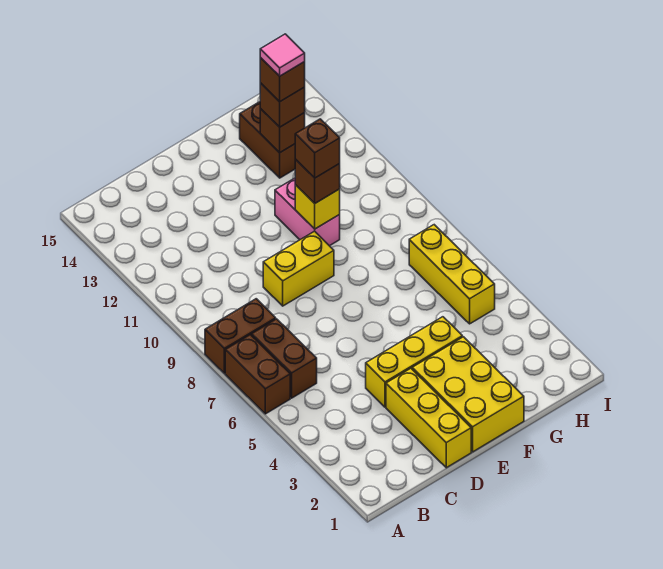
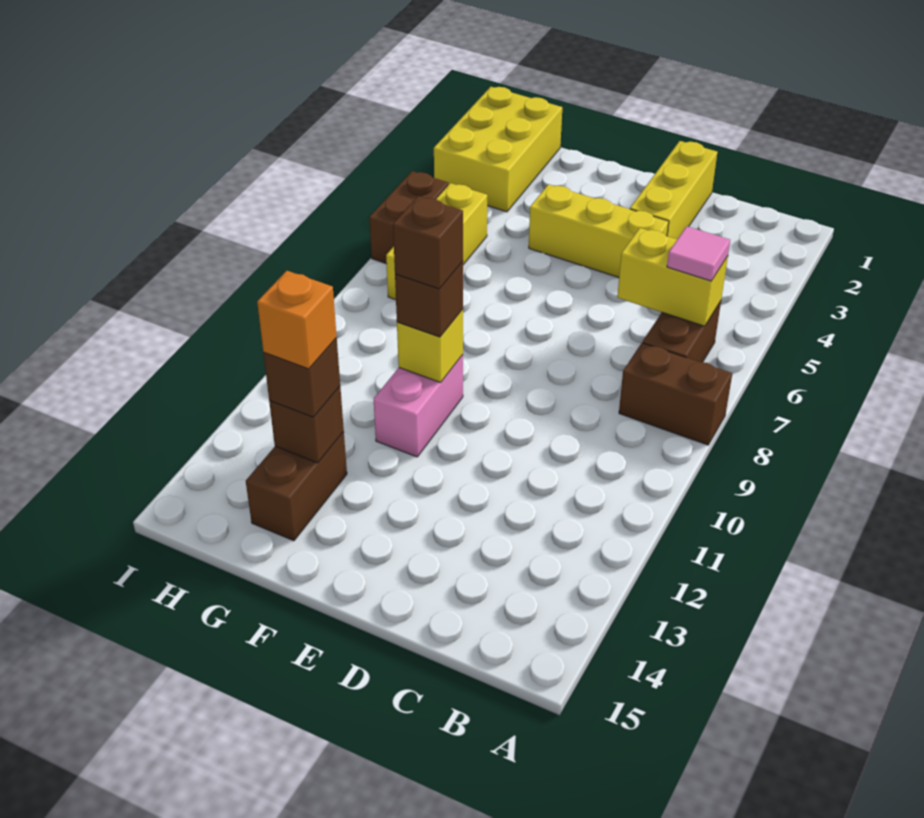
brown brick A6:A7 level 1 -> brown brick I5:I6 level 1
yellow brick D9:E9 level 1 -> yellow brick B6:C6 level 2
yellow brick E1:F3 level 1 -> yellow brick H1:I3 level 1
brown brick G13 level 4 -> orange brick G13 level 4
pink tile G13 level 5 -> pink tile B6 level 3

